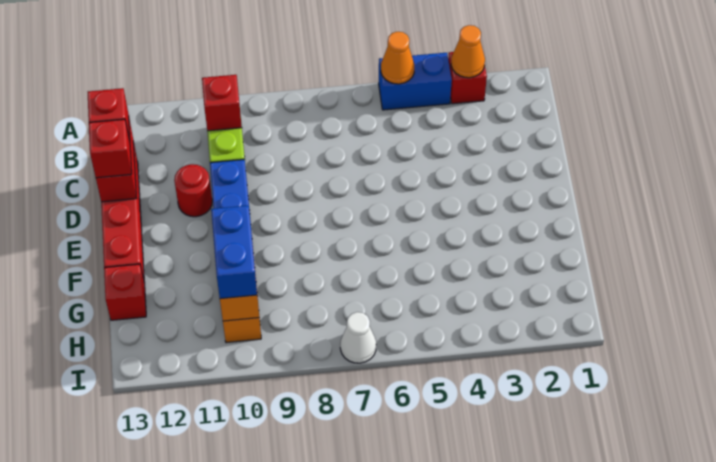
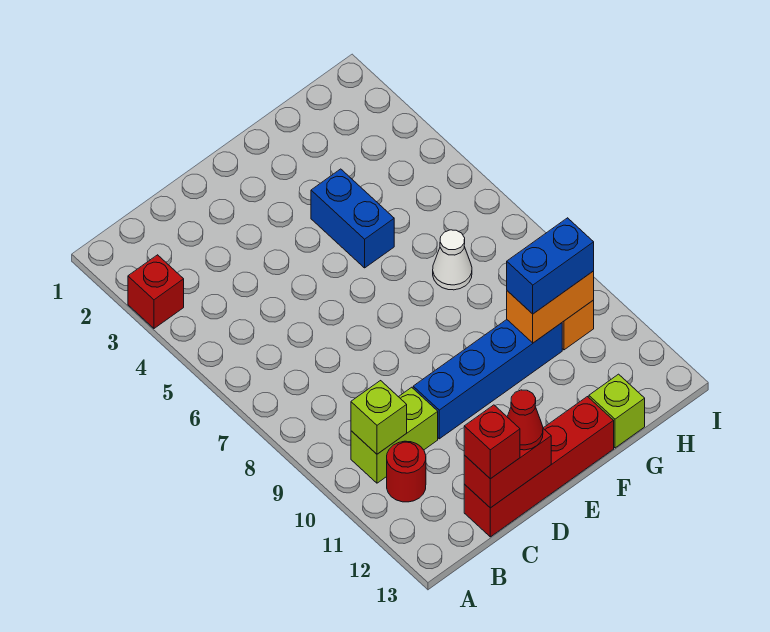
orange cone A3 level 2 -> none
blue brick A4:A5 level 1 -> blue brick F4:F5 level 1
orange cone A5 level 2 -> none
red brick B10 level 2 -> lime brick B10 level 2
red round brick D11 level 1 -> red round brick B11 level 1
red brick D13 level 3 -> red cone D13 level 3
red brick G13 level 1 -> lime brick G13 level 1
white cone I7 level 1 -> white cone G7 level 1

